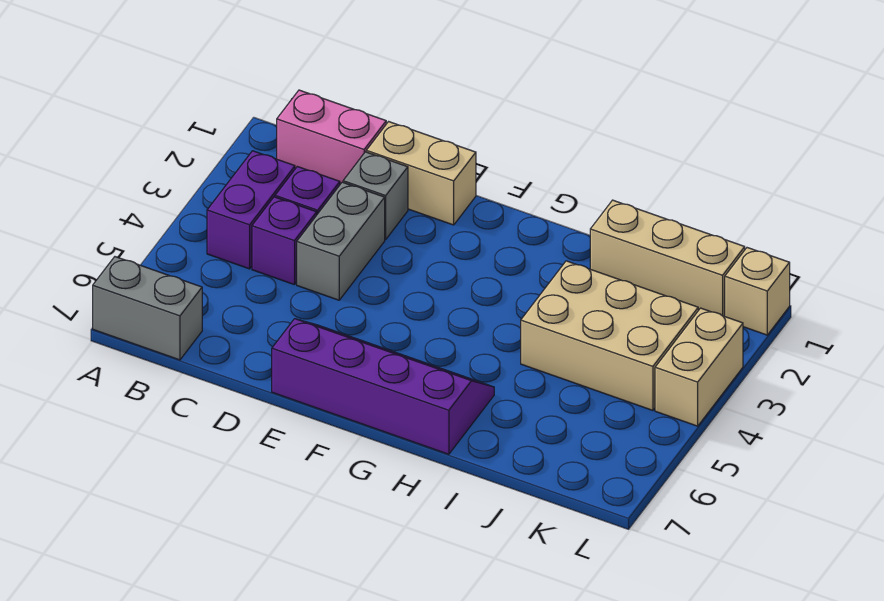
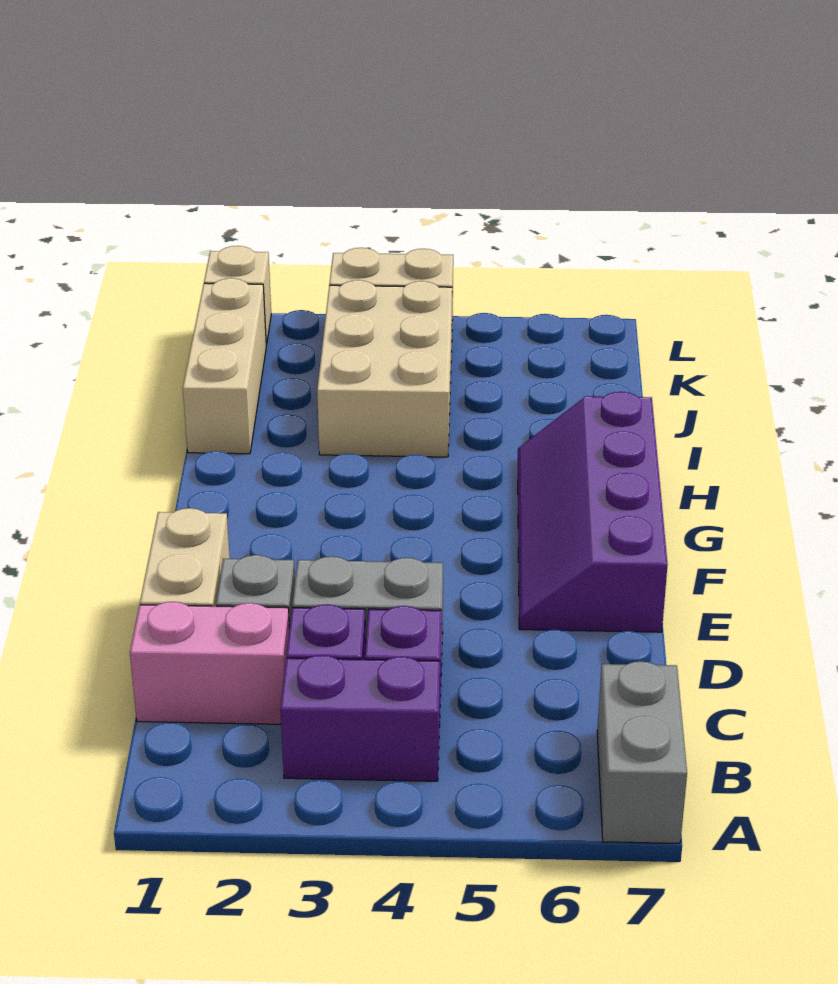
pink brick B1:C1 level 1 -> pink brick C1:C2 level 1

